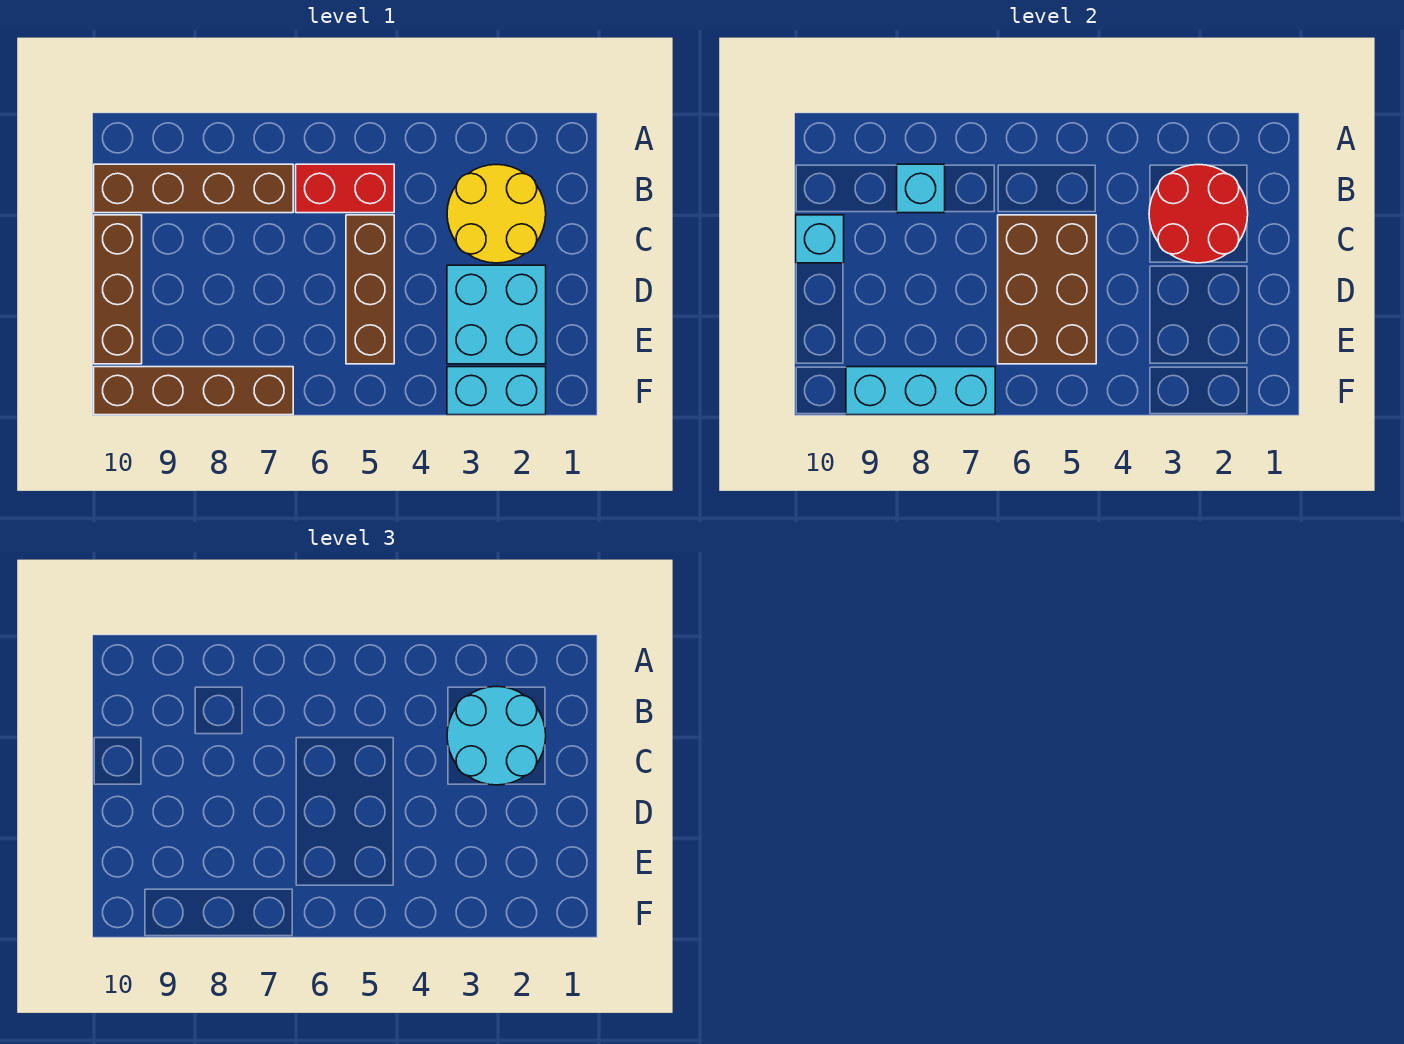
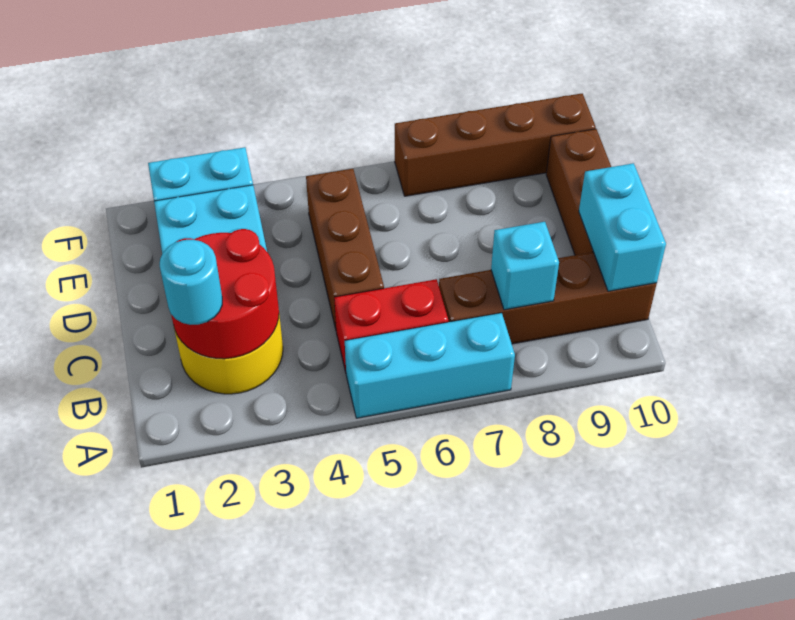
cyan round brick B2:C3 level 3 -> cyan round brick B2 level 3
brown brick C5:E6 level 2 -> none
cyan brick C10 level 2 -> cyan brick B10:C10 level 2
cyan brick F7:F9 level 2 -> cyan brick A5:A7 level 1

